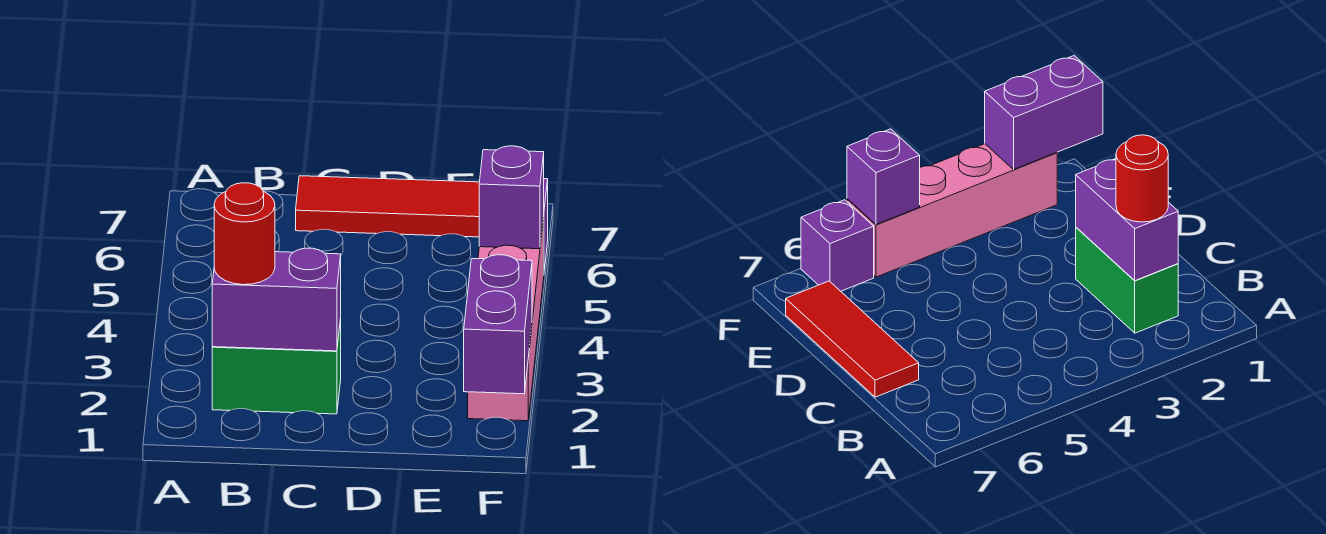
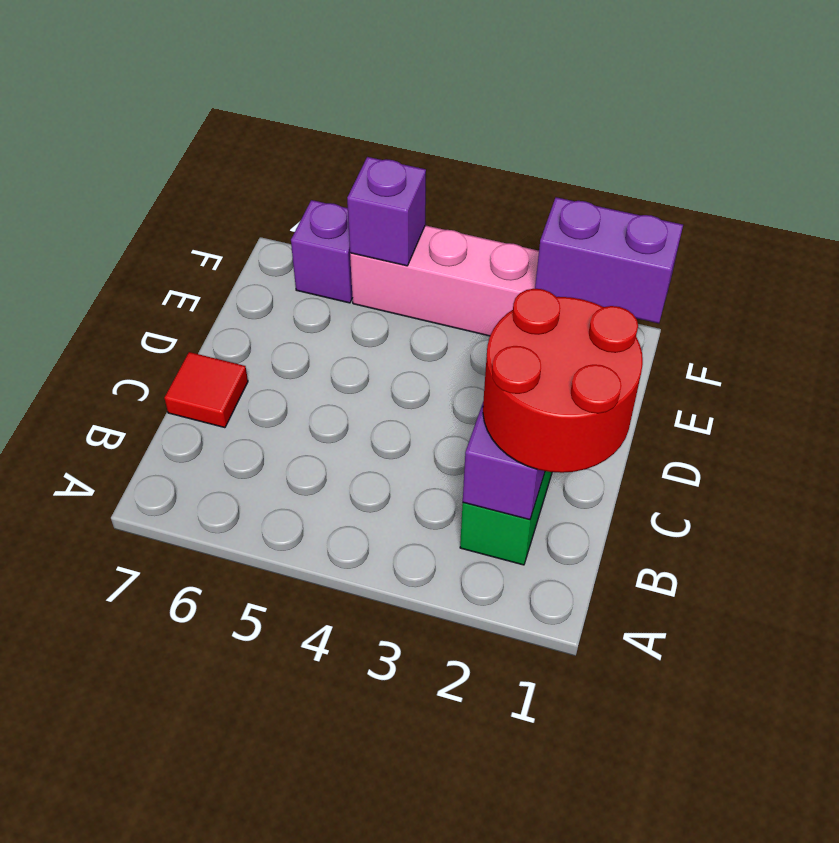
red round brick B2 level 3 -> red round brick B1:C2 level 3
red tile C7:E7 level 1 -> red tile C7 level 1

